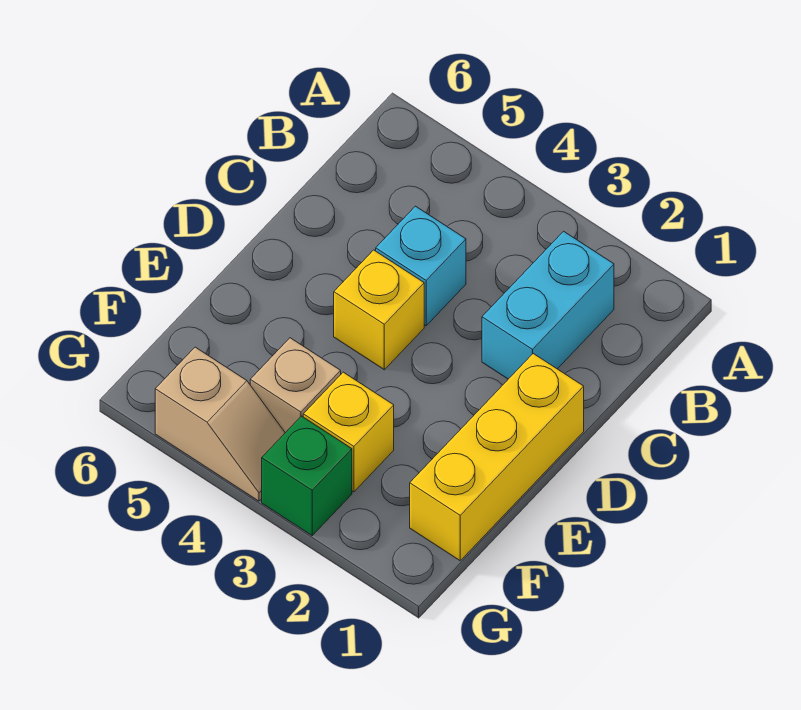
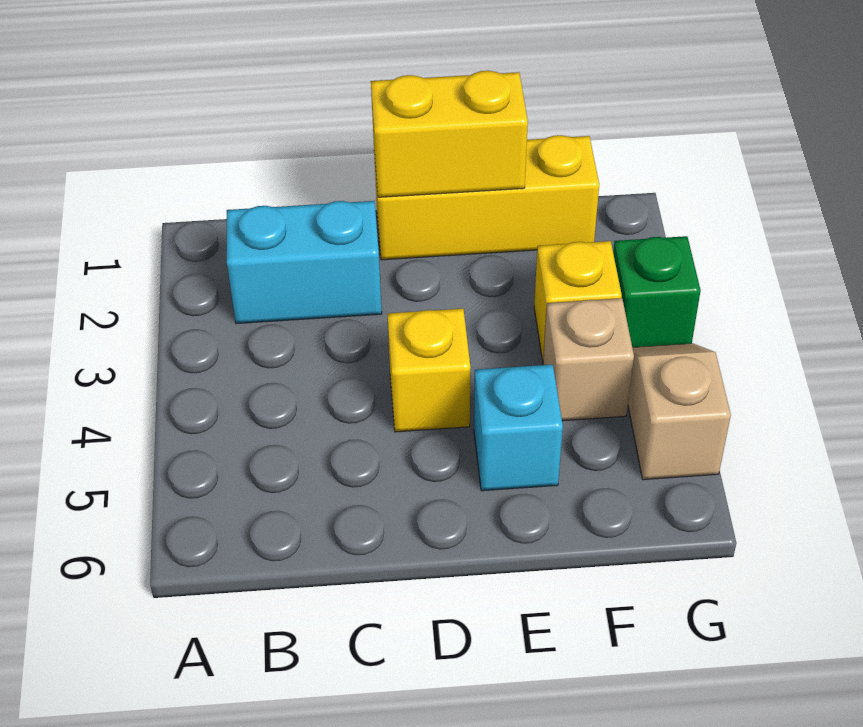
cyan brick C4 level 1 -> cyan brick E5 level 1
none -> yellow brick D1:E1 level 2

